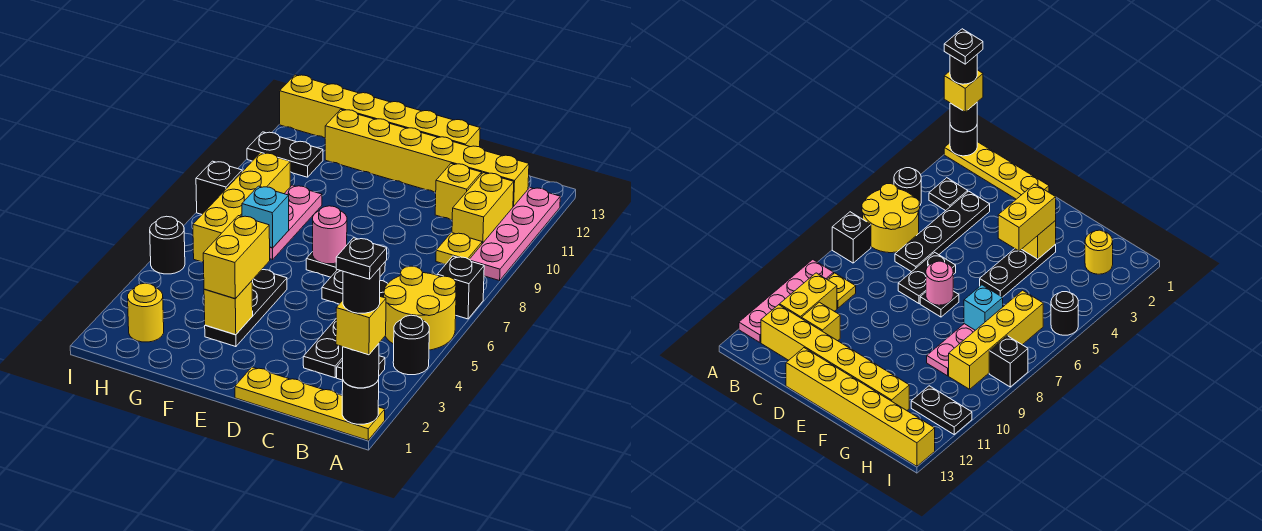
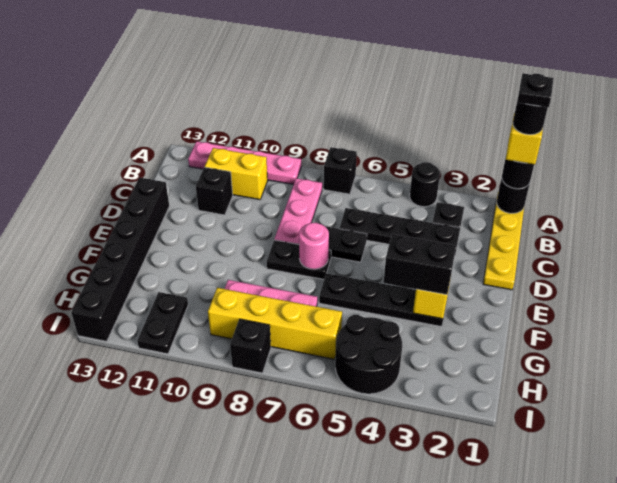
yellow round brick A5:B6 level 1 -> none
none -> pink plate B8:D8 level 1
yellow plate B9 level 1 -> none
yellow brick B12:G12 level 1 -> none
yellow brick C11 level 1 -> black brick C11 level 1
yellow brick D13:I13 level 1 -> black brick D13:I13 level 1
black plate E7 level 1 -> black plate E7:E8 level 1
black plate F3:F5 level 1 -> black plate F3:F6 level 1
yellow brick F3:F4 level 3 -> black brick F3:F4 level 3
cyan brick G7 level 2 -> none
yellow round brick H2 level 1 -> none
black round brick I5 level 1 -> black round brick H4:I5 level 1

